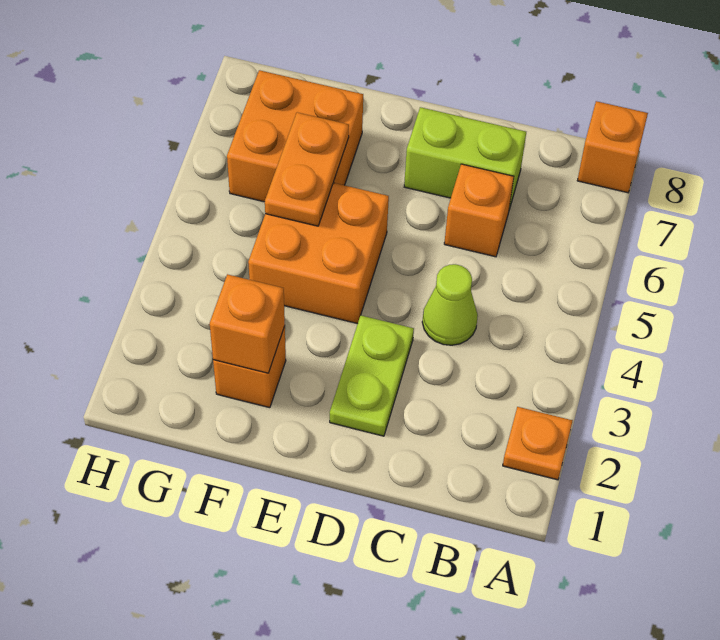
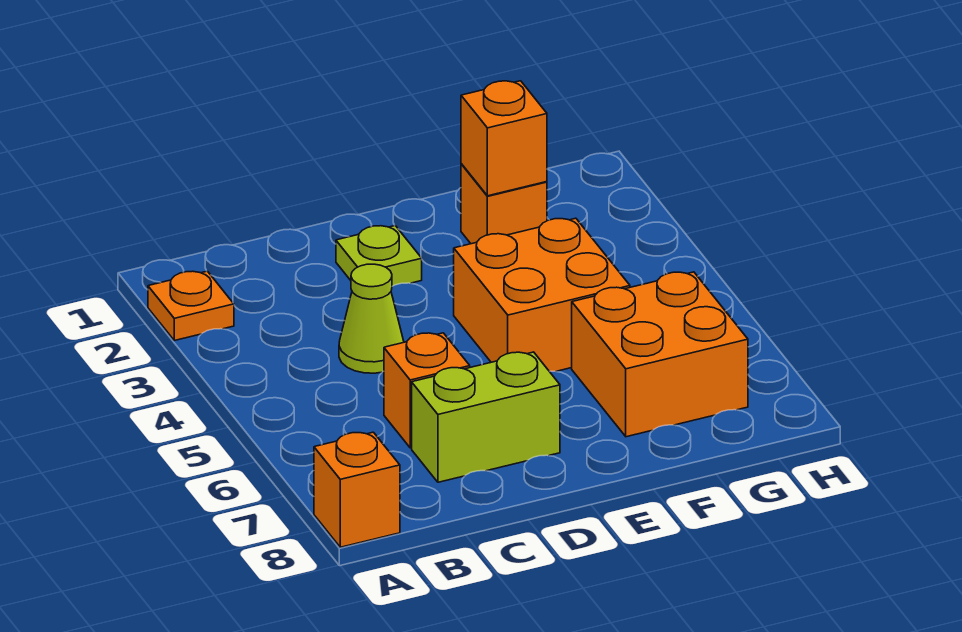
lime plate D2:D3 level 1 -> lime plate D2 level 1
orange plate F5:F6 level 2 -> none

